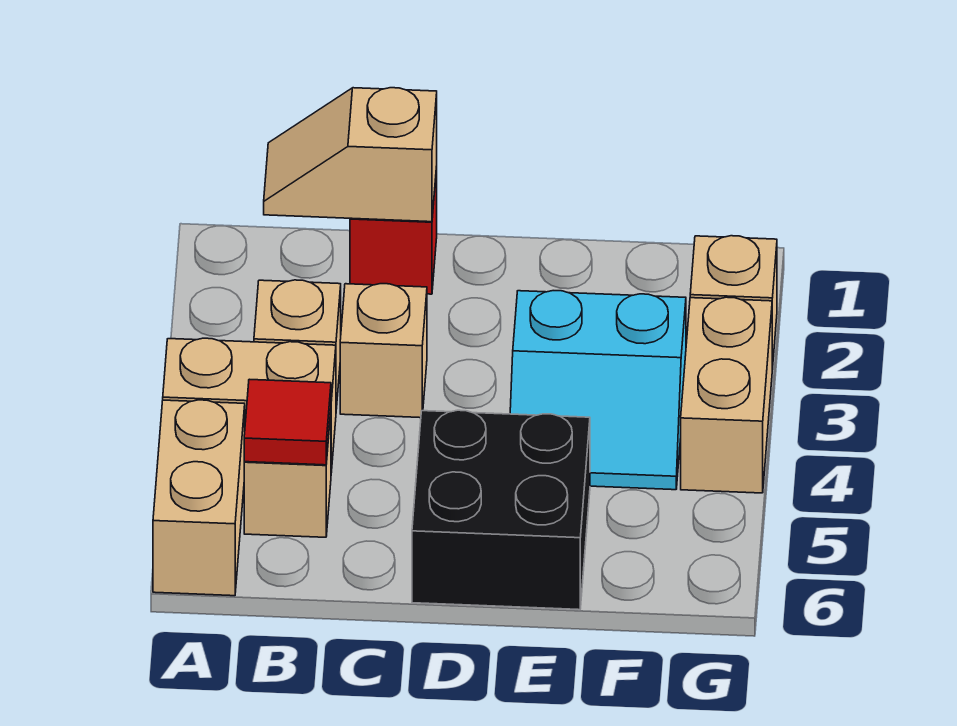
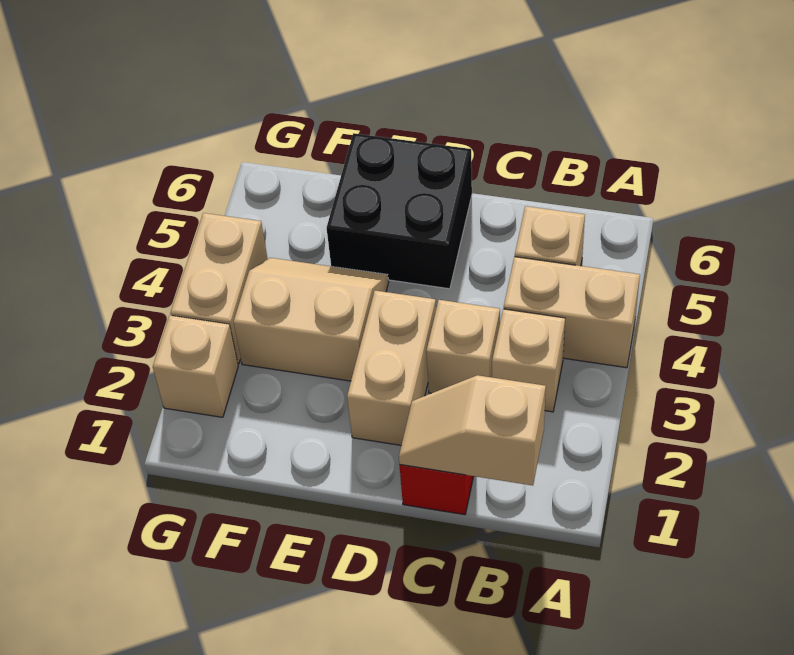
tan brick A5:A6 level 1 -> tan brick D2:D3 level 1
tan slope B1:C1 level 2 top C -> tan slope B1:C1 level 2 top B
red tile B5 level 2 -> none
cyan slope E3:F4 level 1 top 3 -> tan slope E3:F4 level 1 top 3

